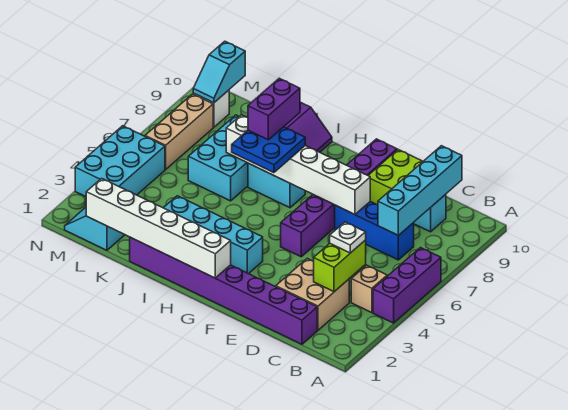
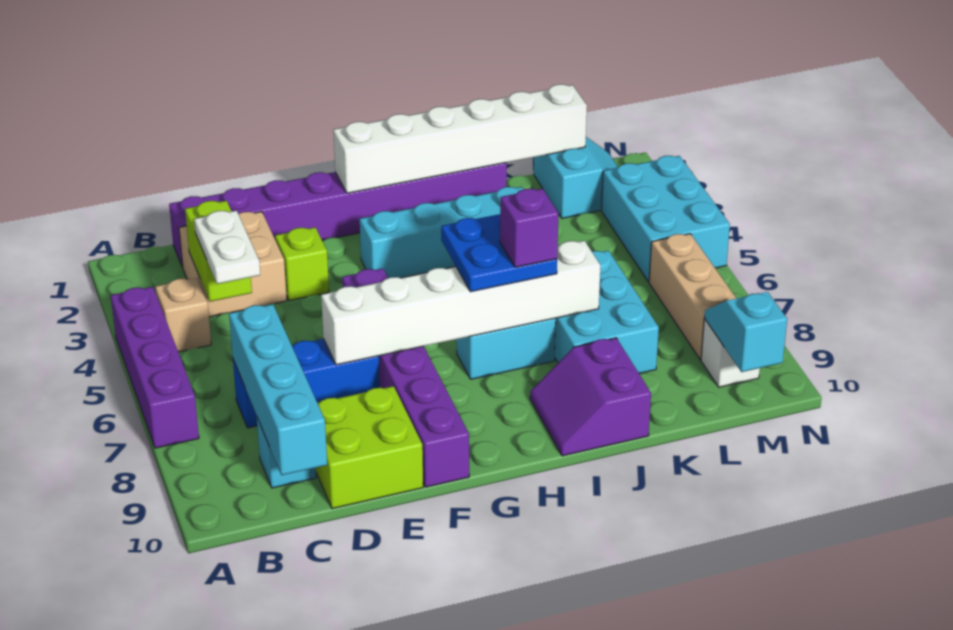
purple brick A4:A6 level 1 -> purple brick A4:A7 level 1
white plate C4 level 3 -> white plate C4:C5 level 3
none -> lime brick E3 level 1
purple brick I7:I8 level 4 -> purple brick I7 level 4

